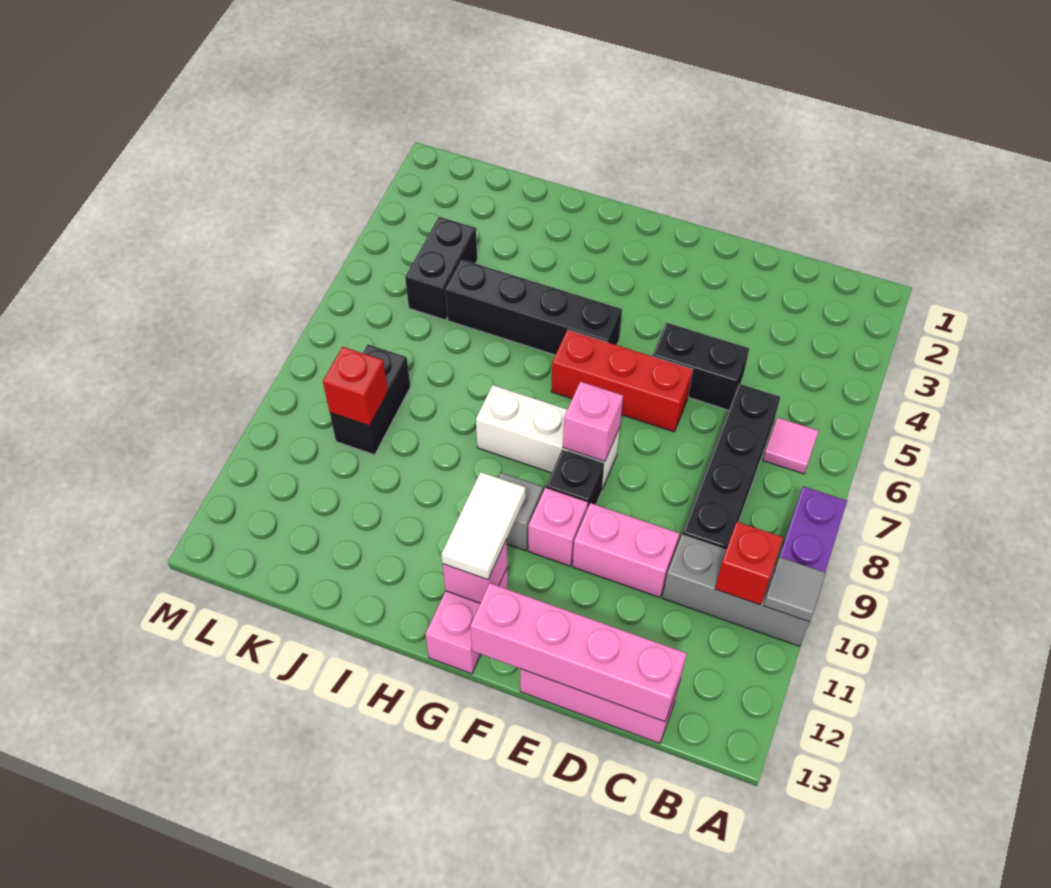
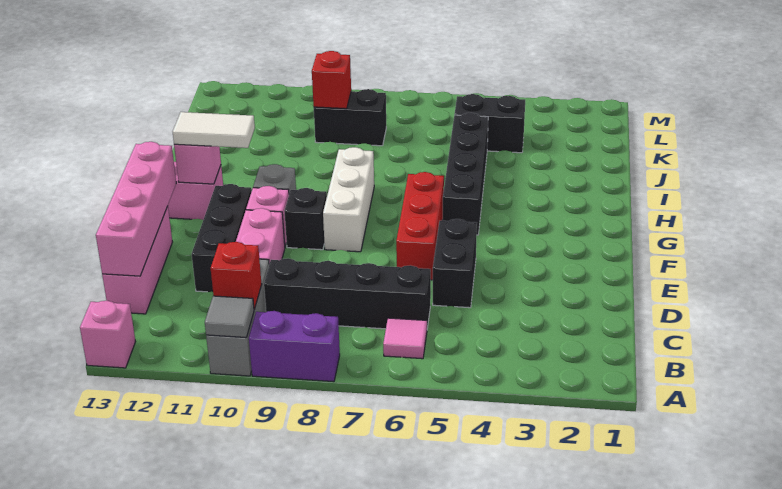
none -> black brick D11:F11 level 1
pink brick F8 level 2 -> pink brick A13 level 1

